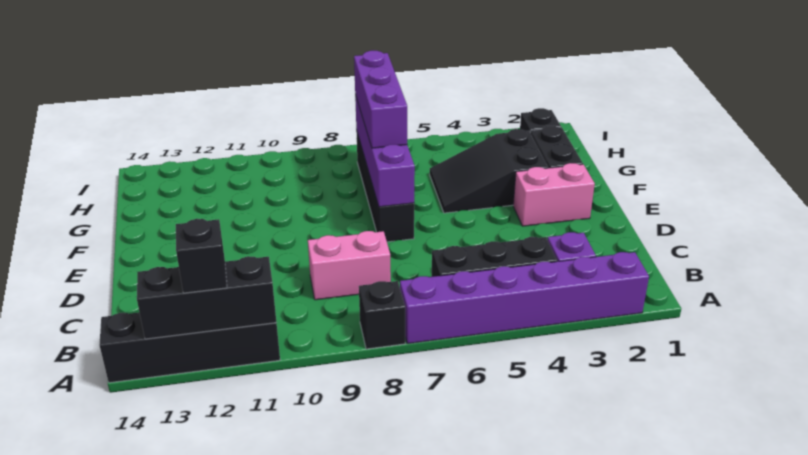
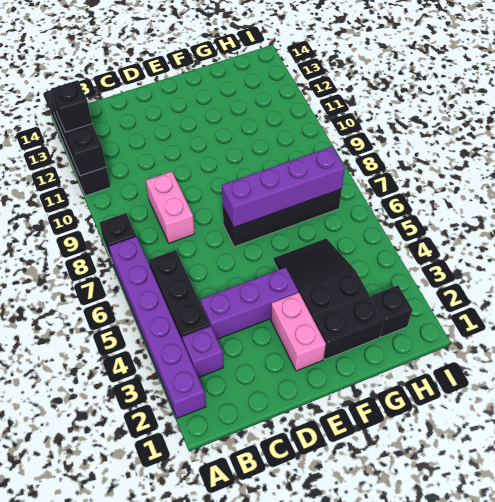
purple brick F7:H7 level 3 -> purple brick C4:E4 level 1

